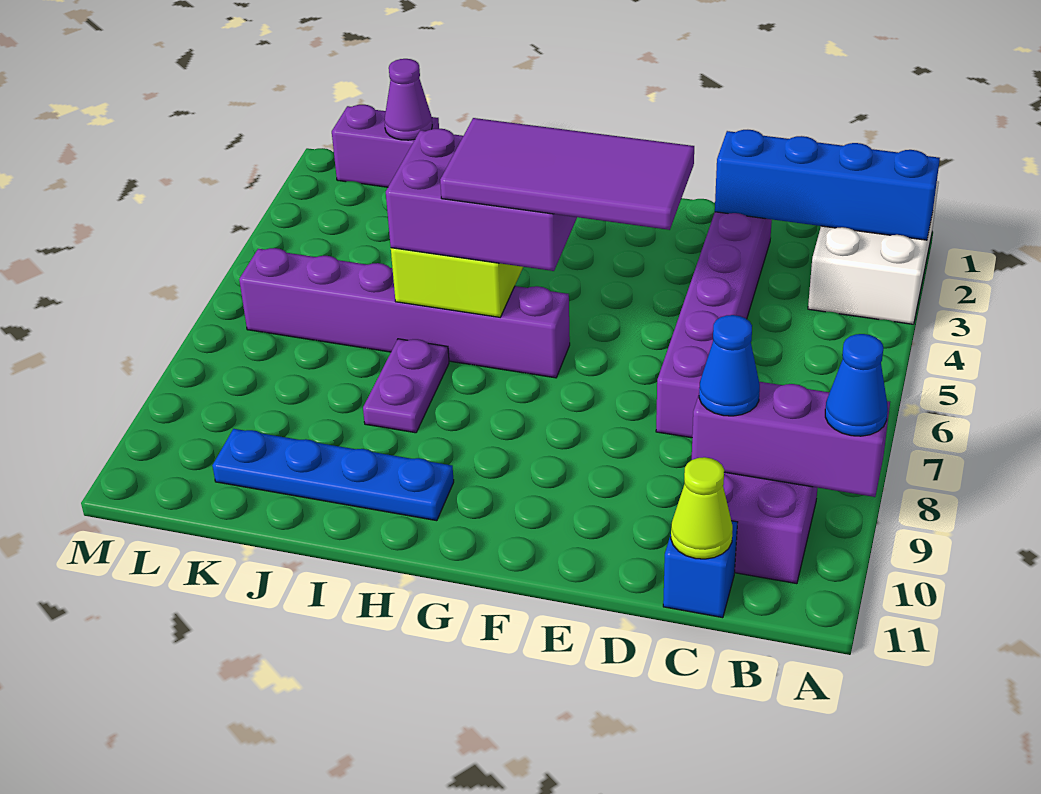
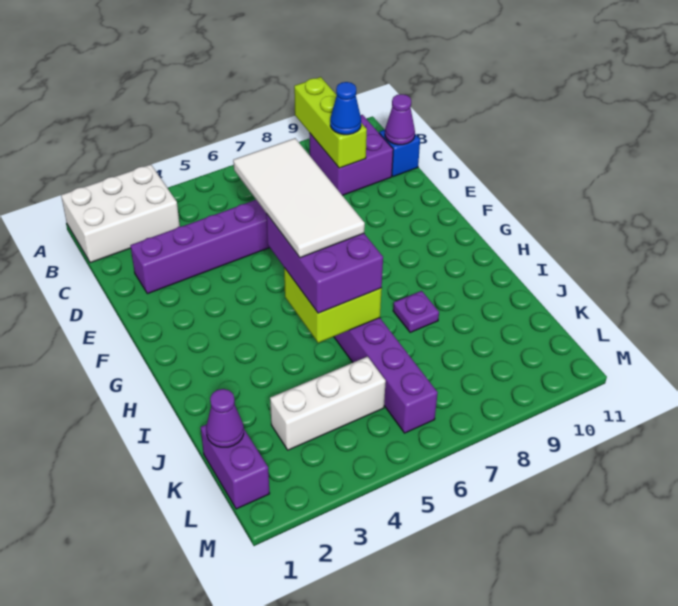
blue brick A2:D2 level 2 -> none
purple brick A9:C9 level 2 -> lime brick A9:C9 level 2
blue cone A9 level 3 -> none
lime cone C11 level 2 -> purple cone C11 level 2
purple tile E5:H6 level 4 -> white tile E5:H6 level 4
blue plate H10:K10 level 1 -> none
purple plate I7:I8 level 1 -> purple plate I8 level 1
none -> white brick K3:K5 level 1

